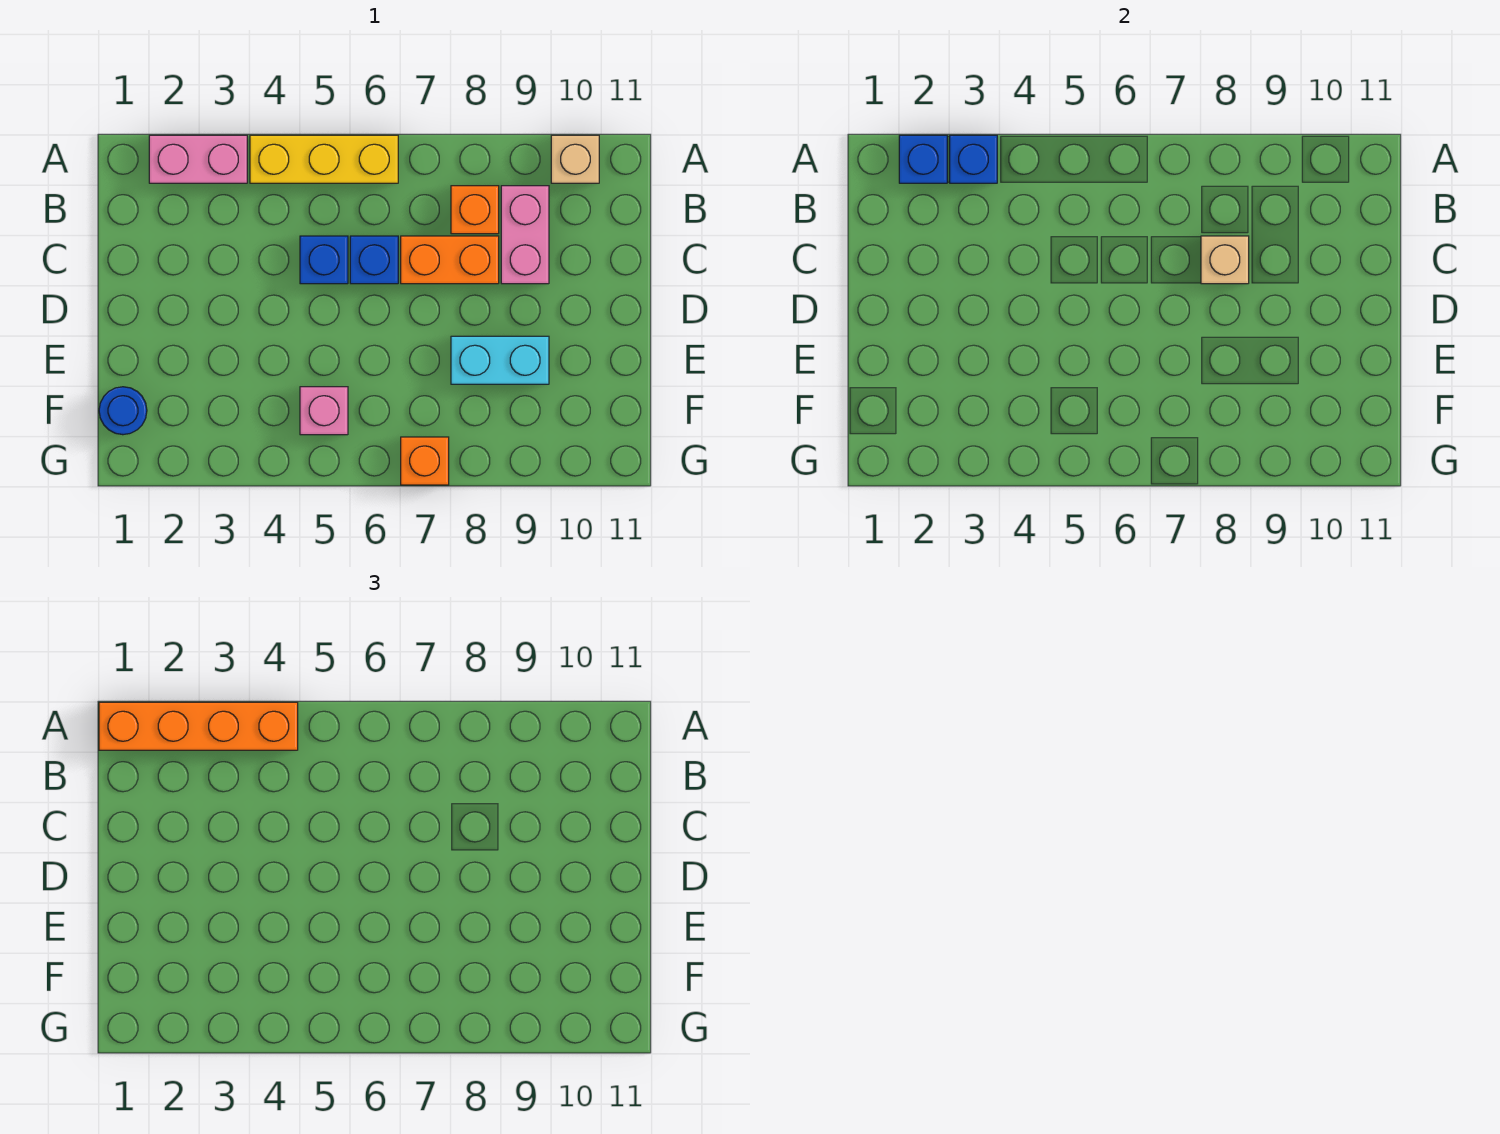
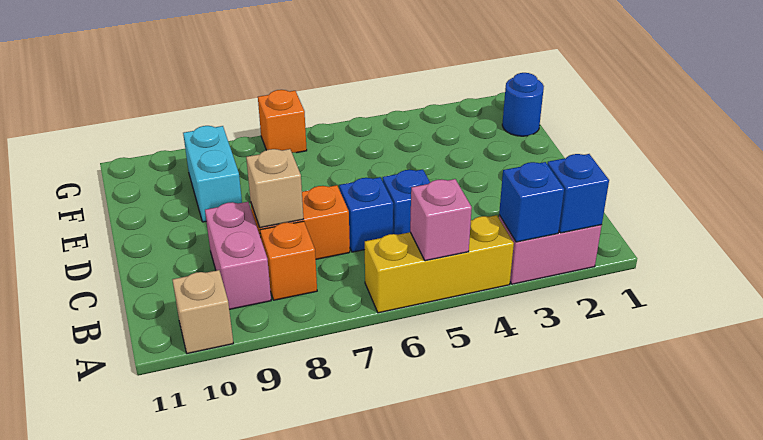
orange brick A1:A4 level 3 -> none
cyan brick E8:E9 level 1 -> cyan brick E9:F9 level 1
pink brick F5 level 1 -> pink brick A5 level 2

